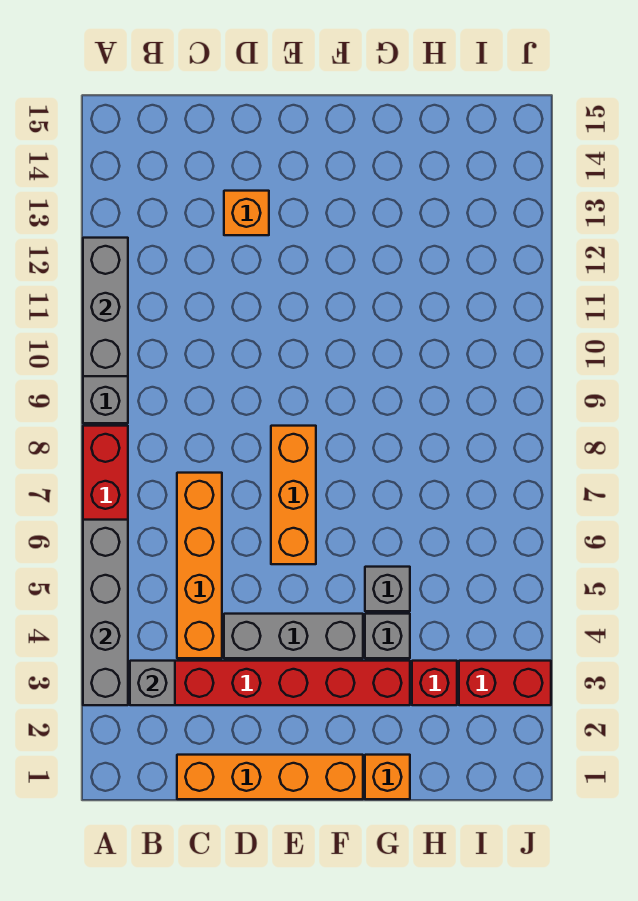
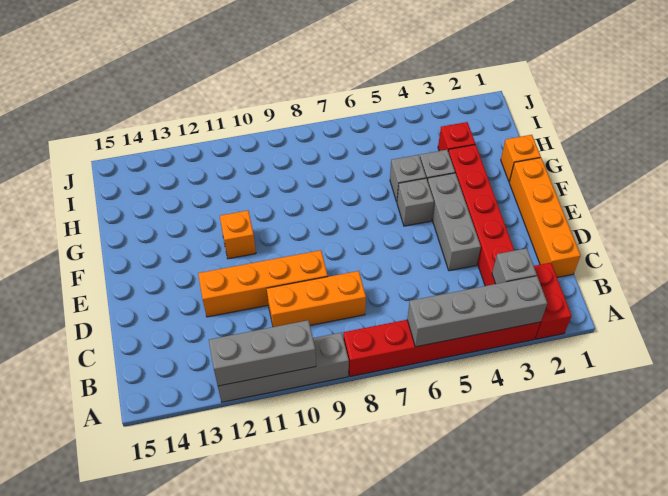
orange brick C4:C7 level 1 -> orange brick D9:D12 level 1
orange brick D13 level 1 -> orange brick F11 level 1
orange brick E6:E8 level 1 -> orange brick C8:C10 level 1
none -> grey brick F5 level 1
red brick I3:J3 level 1 -> red brick A2:B2 level 1

